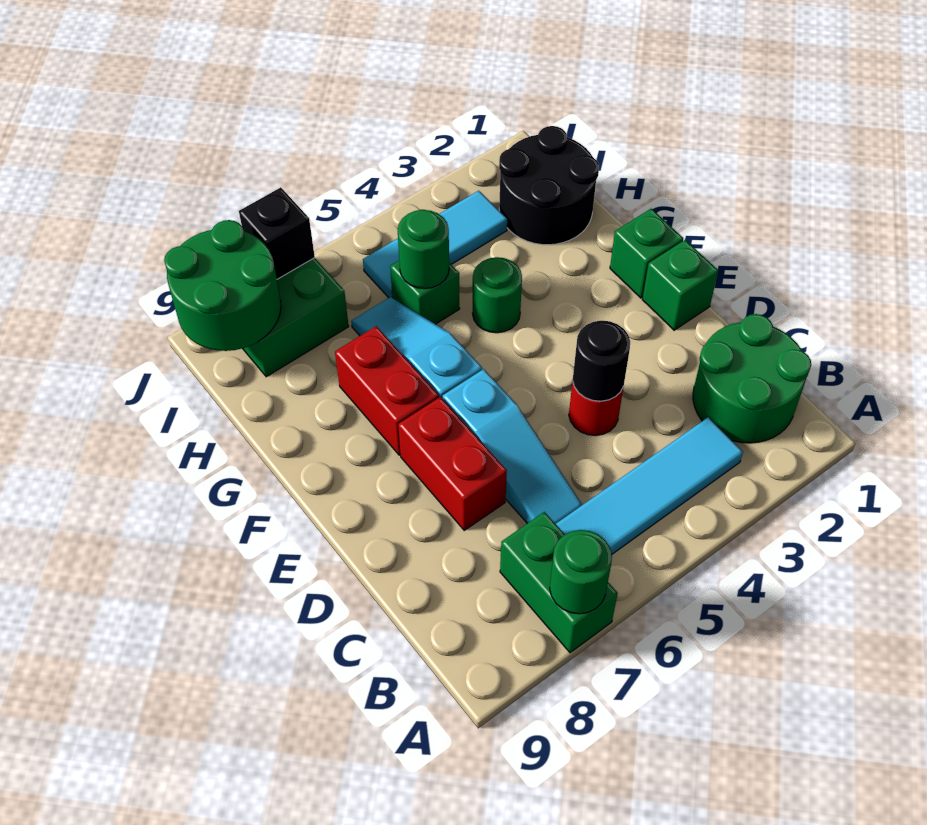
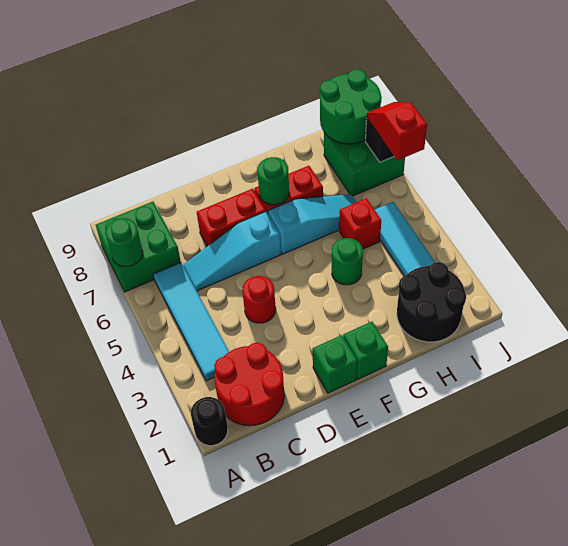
green brick A7:B7 level 1 -> green brick A7:B8 level 1
green round brick B1:C2 level 1 -> red round brick B1:C2 level 1
black round brick D4 level 2 -> black round brick A1 level 1
green brick H5 level 1 -> red brick H5 level 1
green round brick H5 level 2 -> green round brick F7 level 2
none -> red slope J6:J7 level 3 top 6

